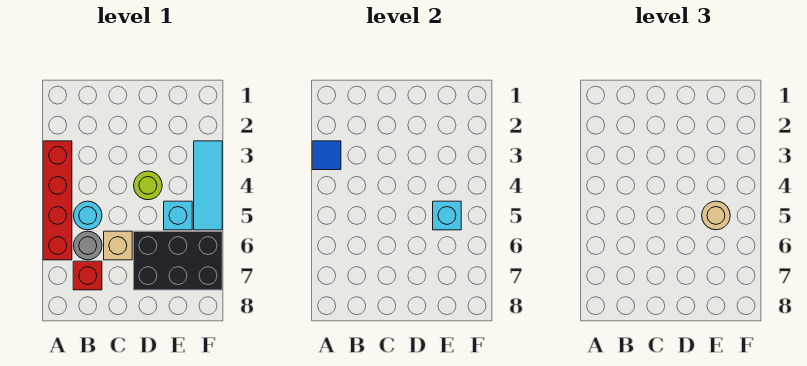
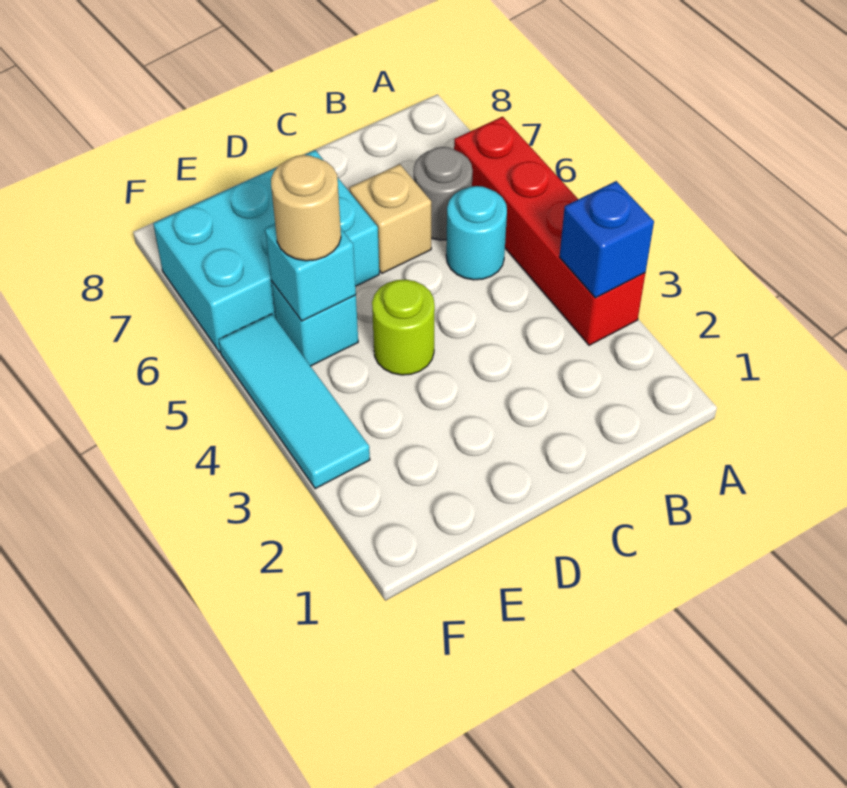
blue tile A3 level 2 -> blue brick A3 level 2
red brick B7 level 1 -> none
black brick D6:F7 level 1 -> cyan brick D6:F7 level 1

